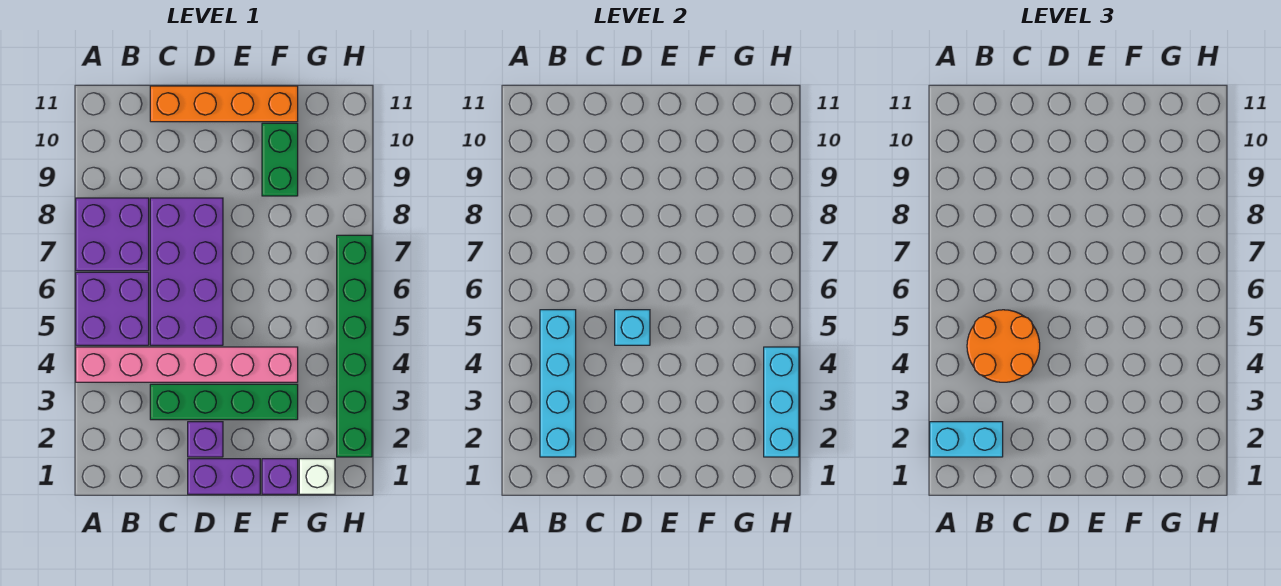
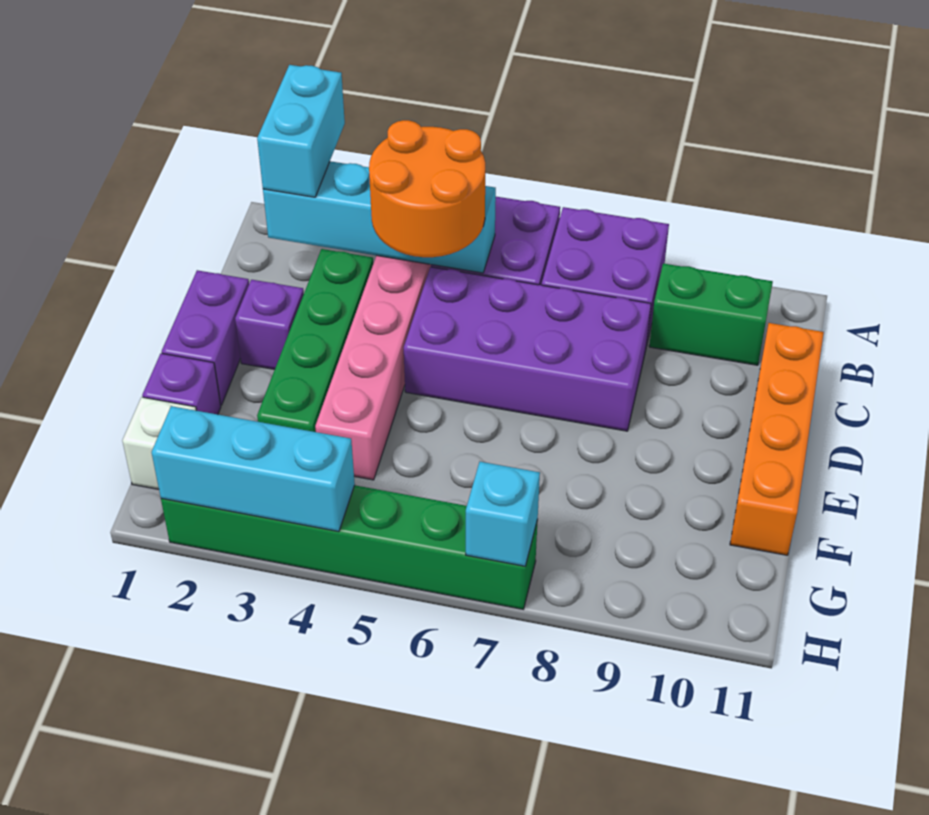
cyan brick D5 level 2 -> cyan brick H7 level 2
green brick F9:F10 level 1 -> green brick B9:B10 level 1

